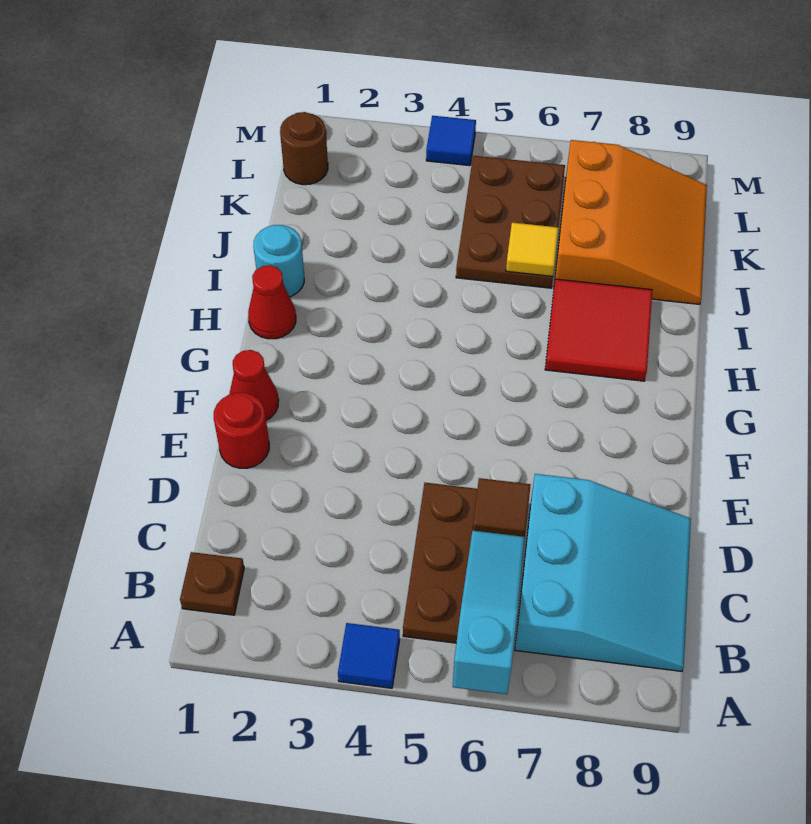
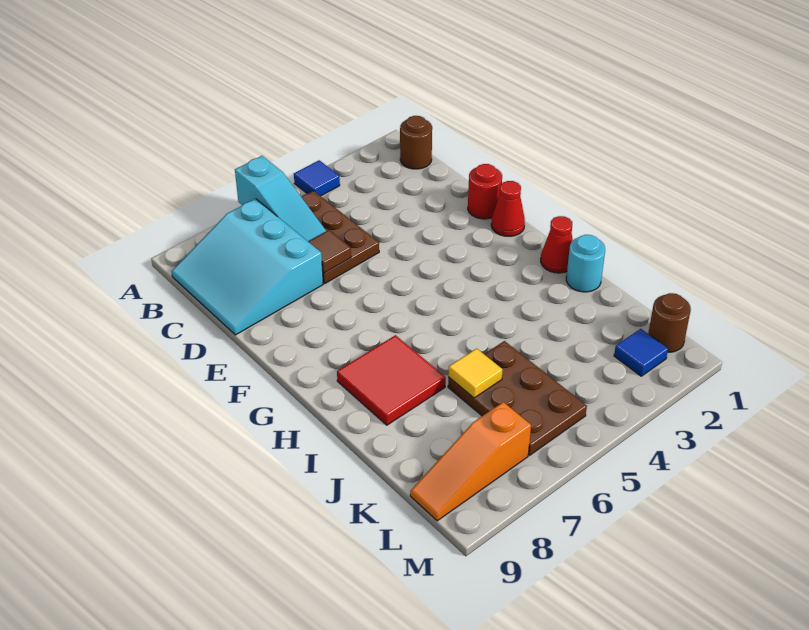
brown plate B1 level 1 -> brown round brick B1 level 1
orange slope J7:L9 level 1 top 7 -> orange slope L7:L9 level 1 top 7
blue tile M4 level 1 -> blue tile L2 level 1

